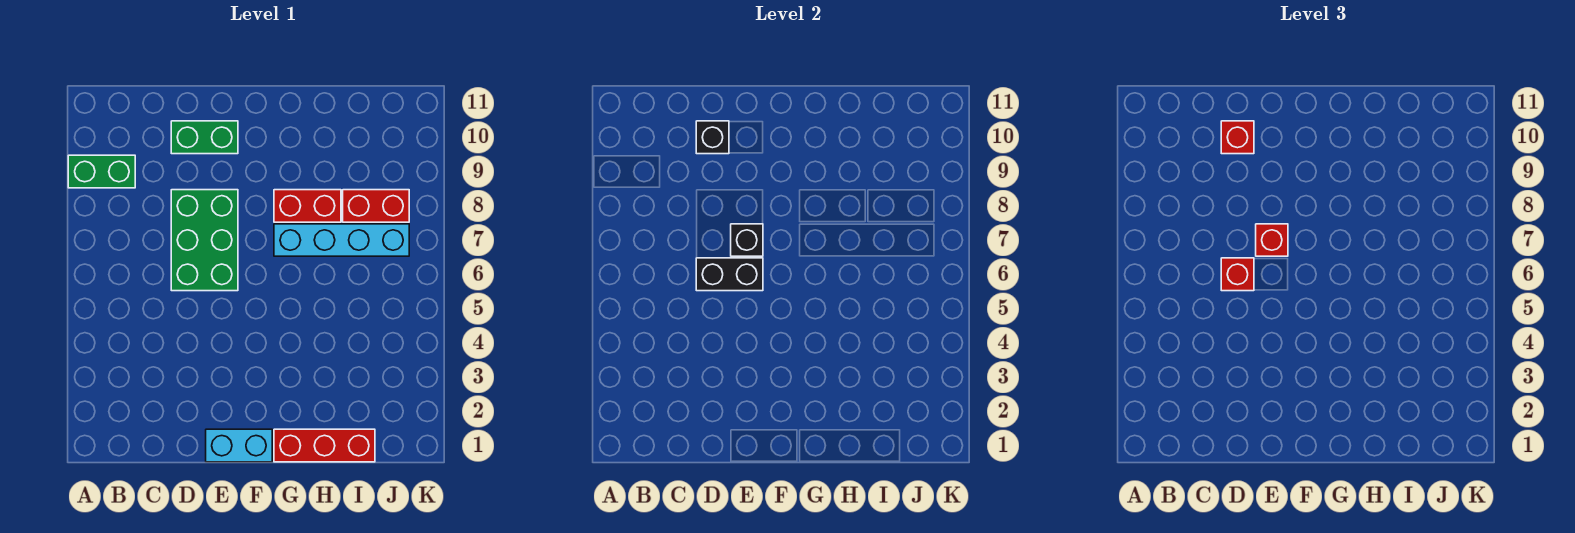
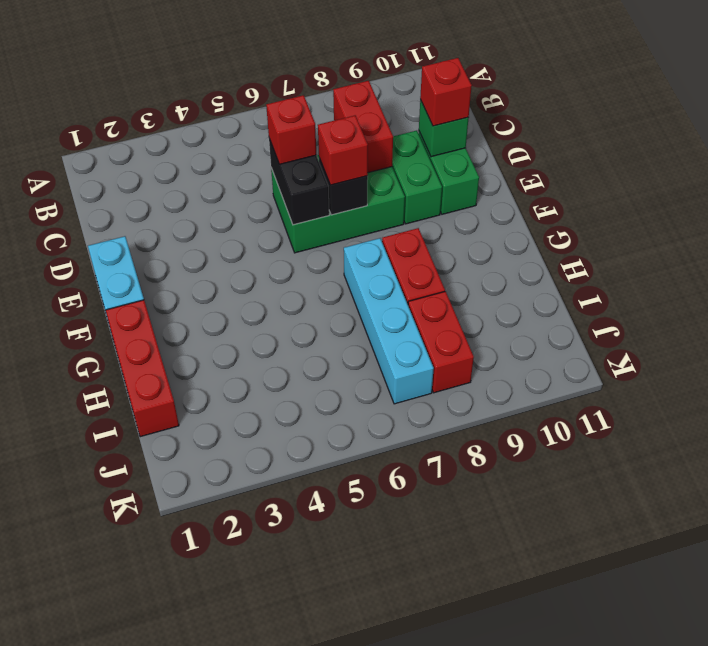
green brick A9:B9 level 1 -> green brick D9:E9 level 1
none -> red brick C8:D8 level 2
black brick D10 level 2 -> green brick D10 level 2

